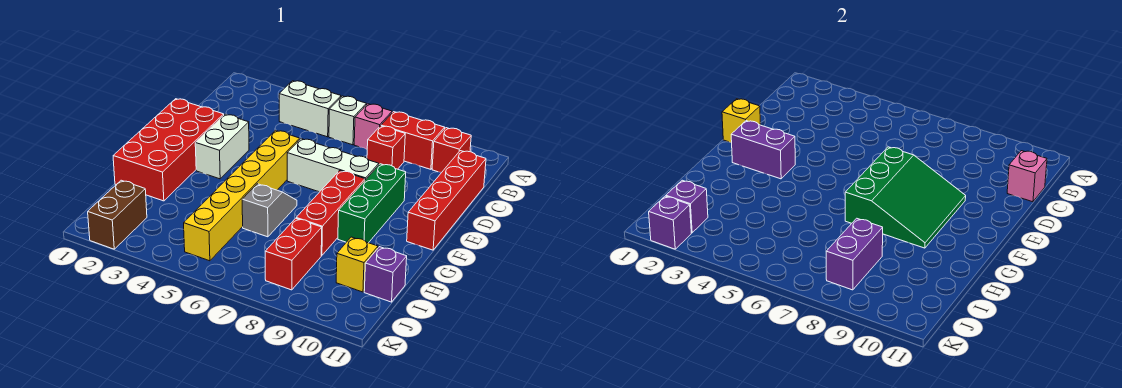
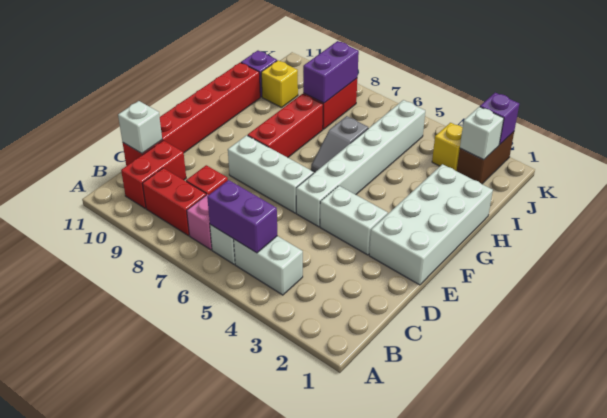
red brick B10 level 1 -> red brick B10:C10 level 1
red brick C11:F11 level 1 -> red brick C11:H11 level 1
pink brick C11 level 2 -> white brick C11 level 2
red brick E1:H2 level 1 -> white brick E1:H2 level 1
yellow brick E1 level 2 -> yellow brick J3 level 1
white brick E3:F3 level 1 -> white brick E3:E4 level 1
yellow brick E5:J5 level 1 -> white brick E5:J5 level 1
green slope E7:G9 level 2 top 7 -> none
green brick E9:G9 level 1 -> none
purple brick F2:F3 level 2 -> purple brick B5:B6 level 2
purple brick J2 level 2 -> white brick J2 level 2

